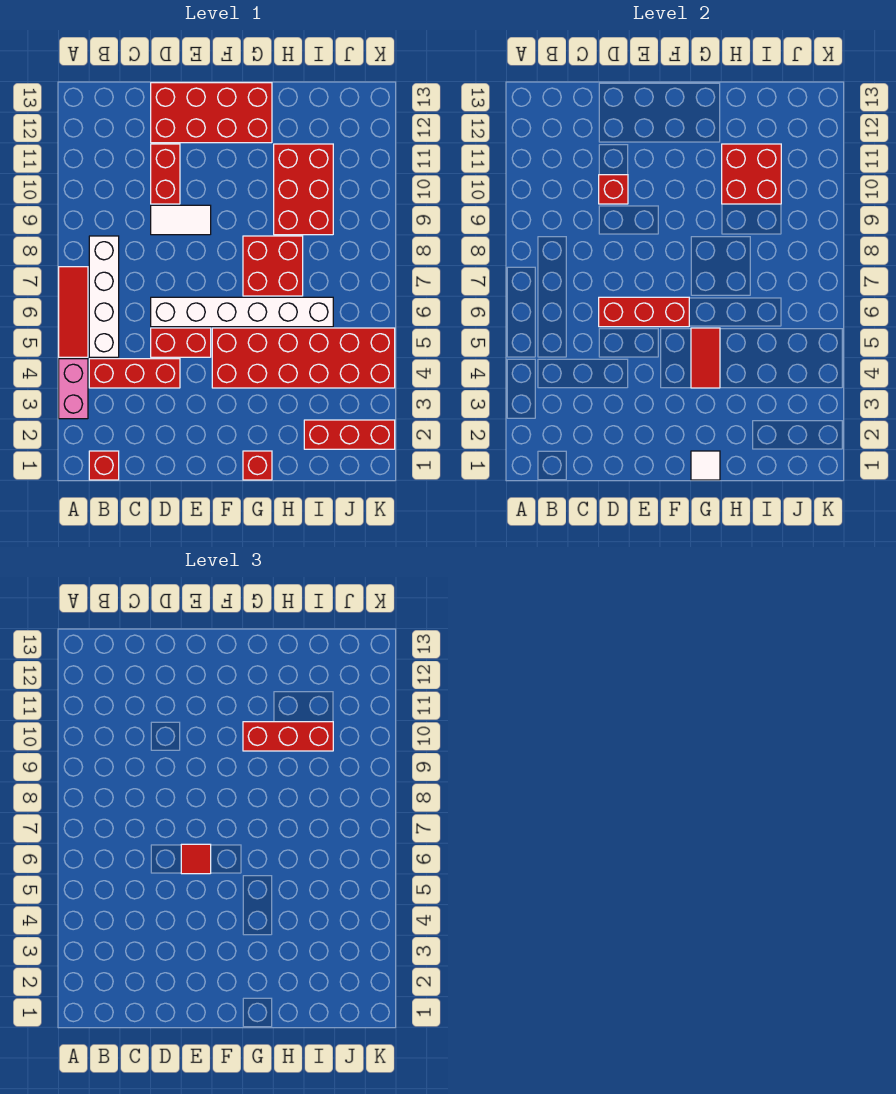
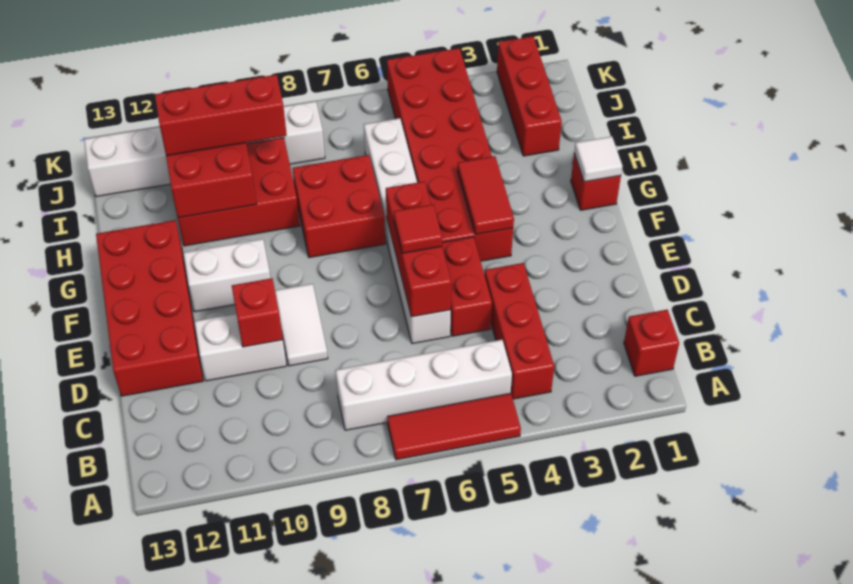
pink brick A3:A4 level 1 -> none
red brick D10:D11 level 1 -> white brick D10:D11 level 1
none -> white brick F10:F11 level 1
red tile G4:G5 level 2 -> red tile F4:G4 level 2
red brick G10:I10 level 3 -> red brick I9:I11 level 3
none -> white brick J8:J13 level 1

